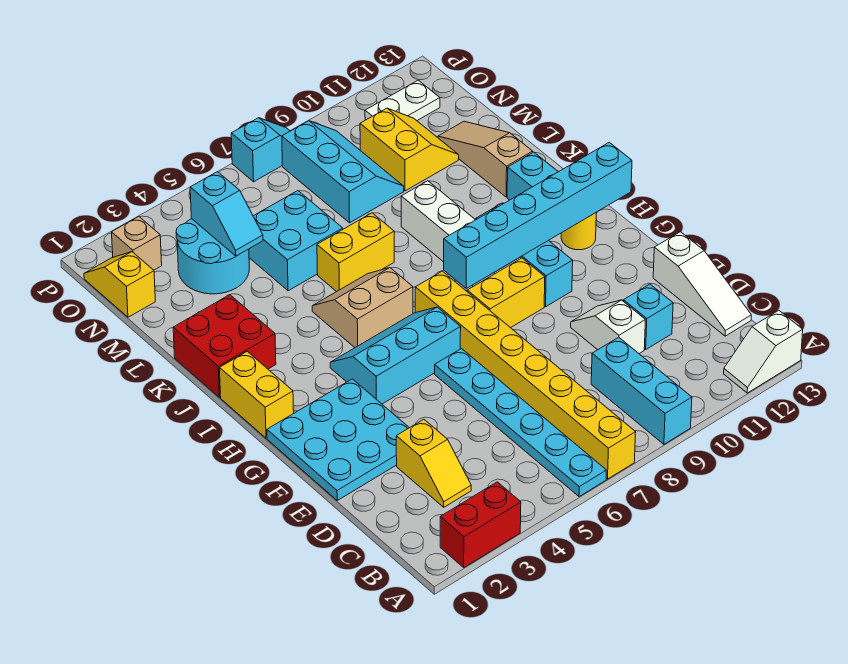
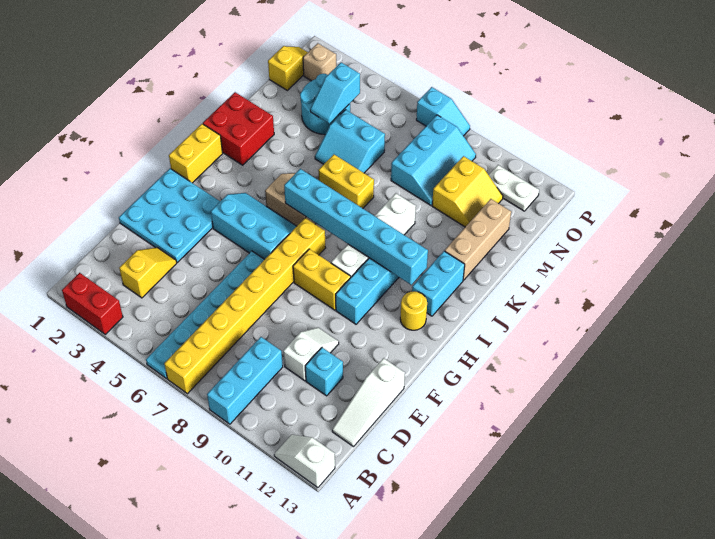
yellow slope C3:D3 level 1 top D -> yellow slope C3:D3 level 1 top C
cyan brick H8:H13 level 2 -> cyan brick I6:I11 level 2
tan slope K12:M12 level 1 top K -> tan brick K12:M12 level 1
cyan brick L5:M6 level 1 -> cyan slope L5:M6 level 1 top M

